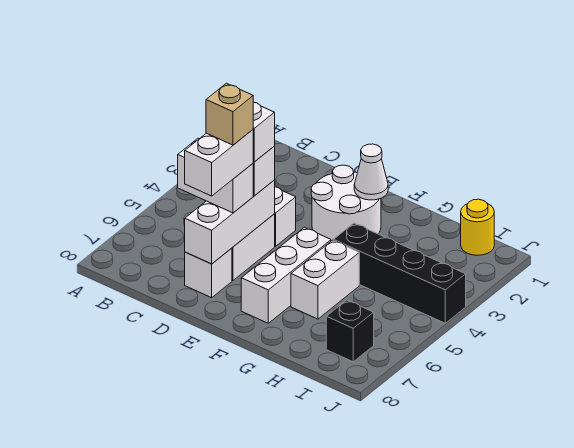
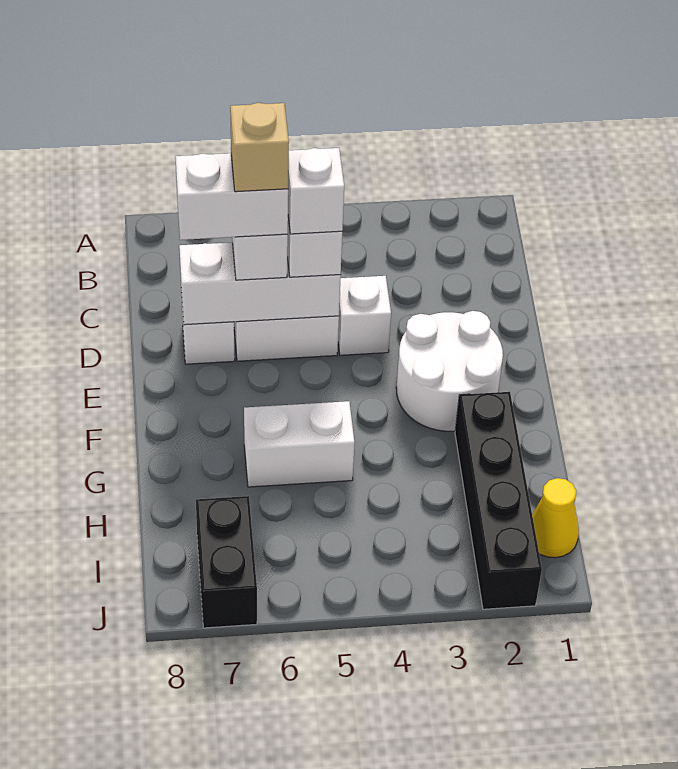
white cone F2 level 2 -> none
white brick F5:F7 level 1 -> none
black brick G4:J4 level 1 -> black brick G2:J2 level 1
yellow round brick I1 level 1 -> yellow cone I1 level 1
black brick I7 level 1 -> black brick I7:J7 level 1

